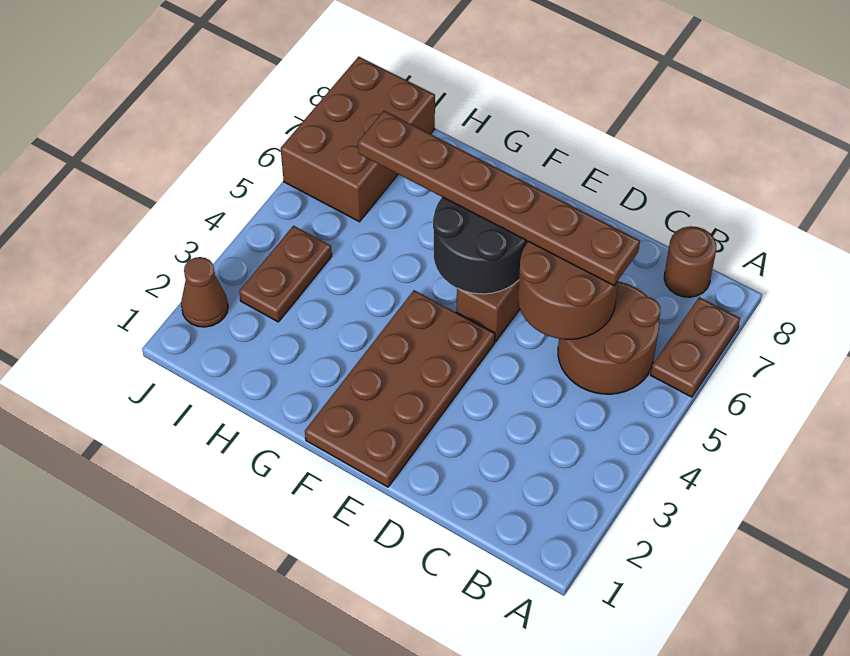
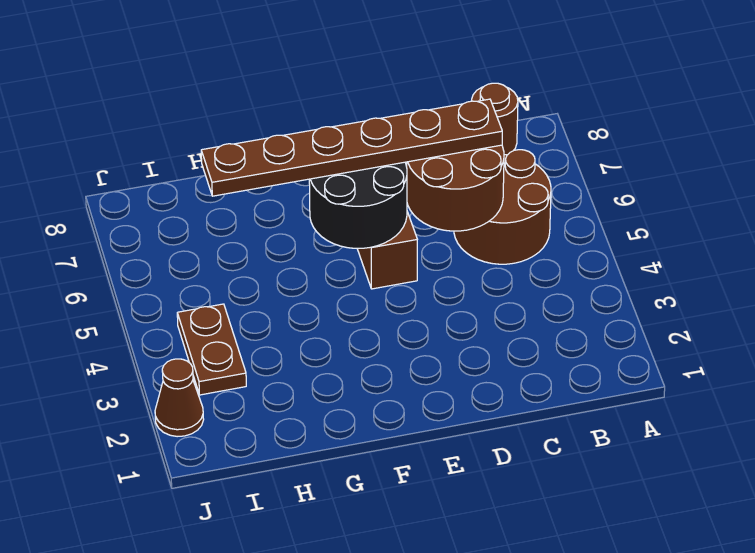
brown plate A6:A7 level 1 -> none
brown plate E1:F4 level 1 -> none
brown brick I6:J8 level 1 -> none

